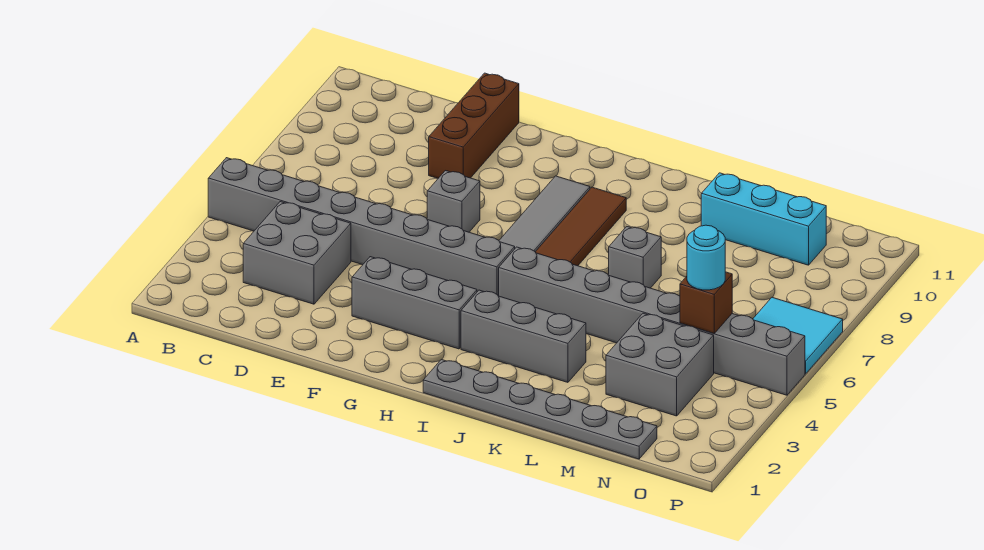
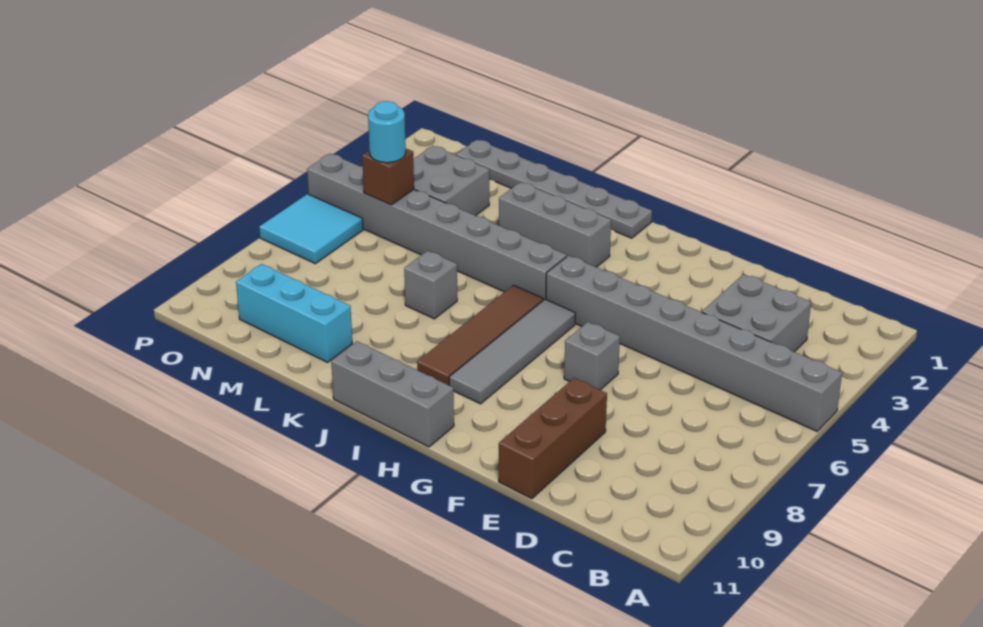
grey brick F3:H3 level 1 -> grey brick H11:J11 level 1

